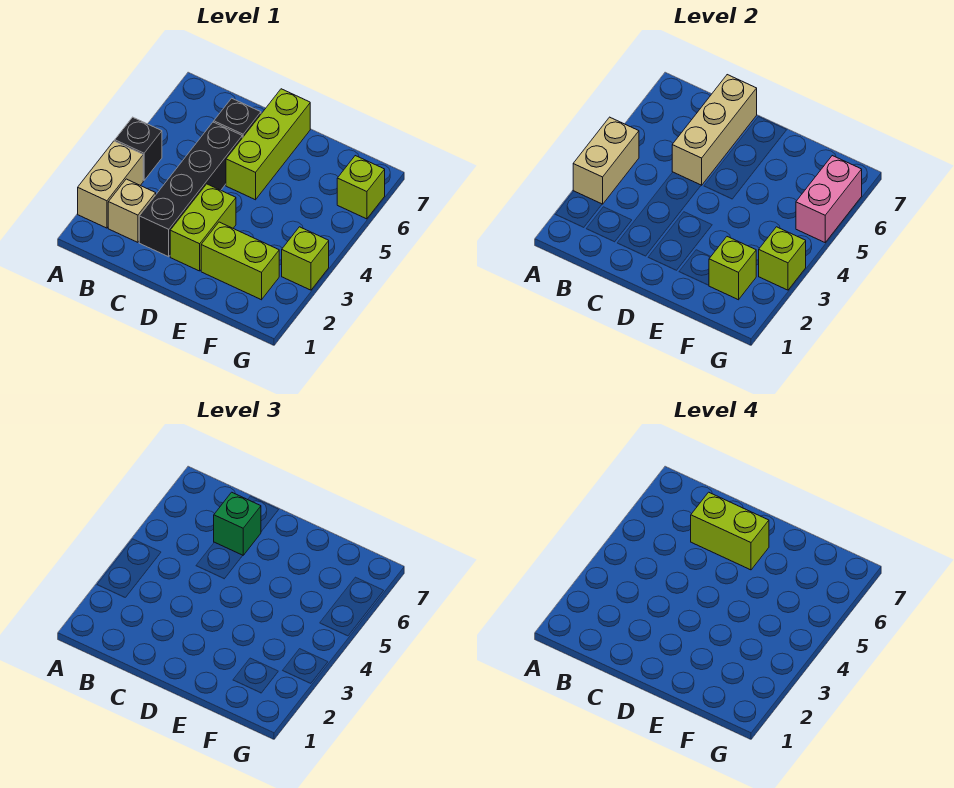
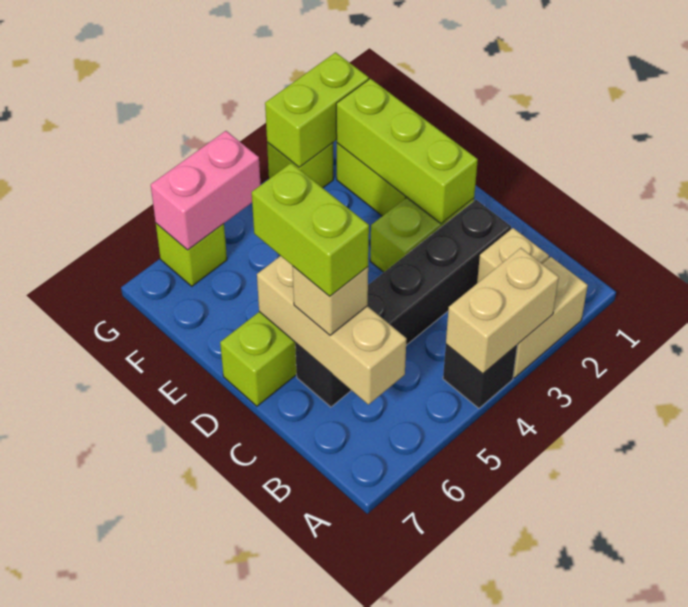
tan brick C5:C7 level 2 -> tan brick B6:D6 level 2
green brick C6 level 3 -> tan brick C6 level 3
lime brick F2 level 2 -> lime brick D2:F2 level 2
lime brick G3 level 2 -> lime brick G2:G3 level 2

